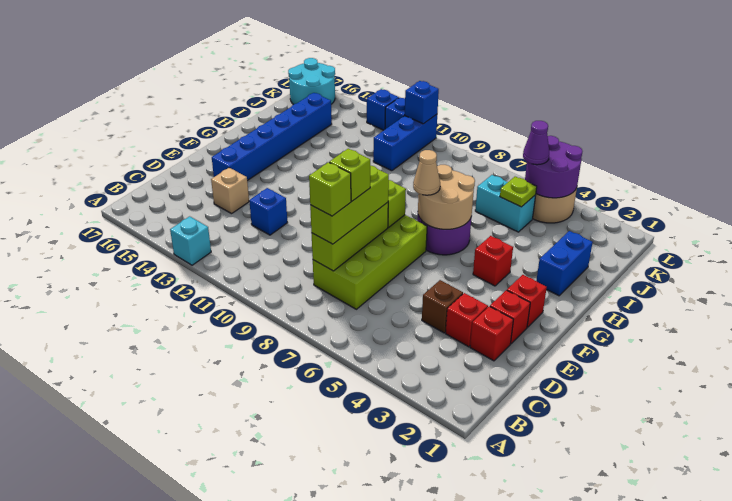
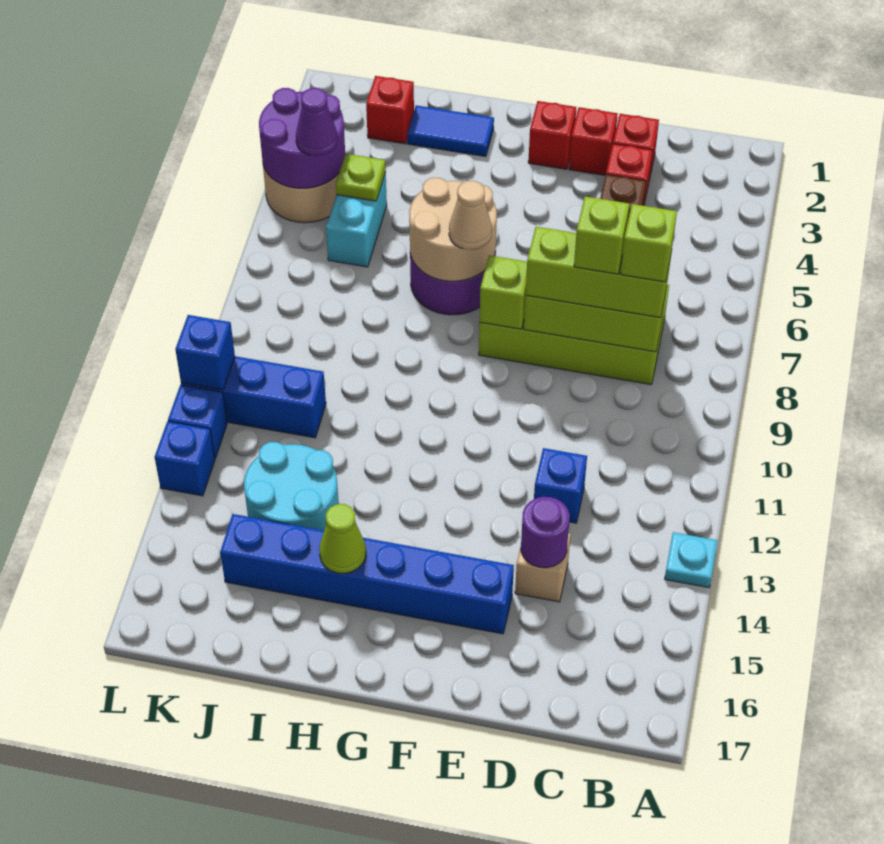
cyan brick A13 level 1 -> cyan plate A13 level 1
none -> purple round brick D14 level 2
red brick G4 level 1 -> red brick J2 level 1
blue brick H2:I2 level 1 -> blue tile H2:I2 level 1
none -> lime cone H15 level 2
cyan round brick K16:L17 level 1 -> cyan round brick I13:J14 level 1

